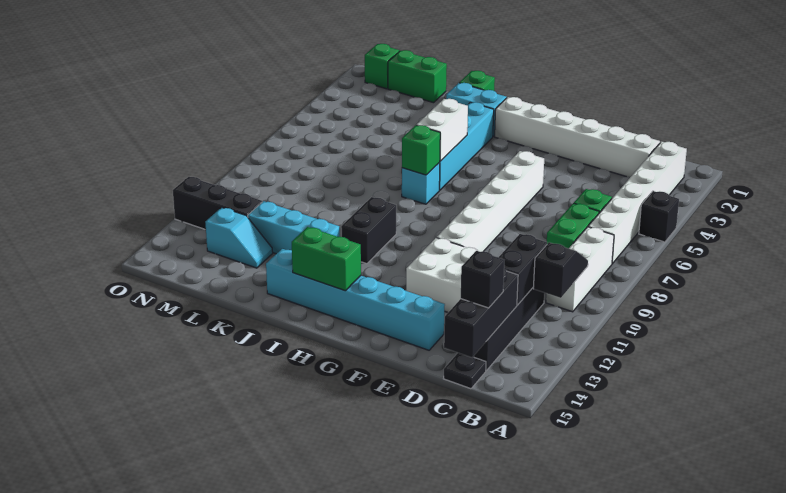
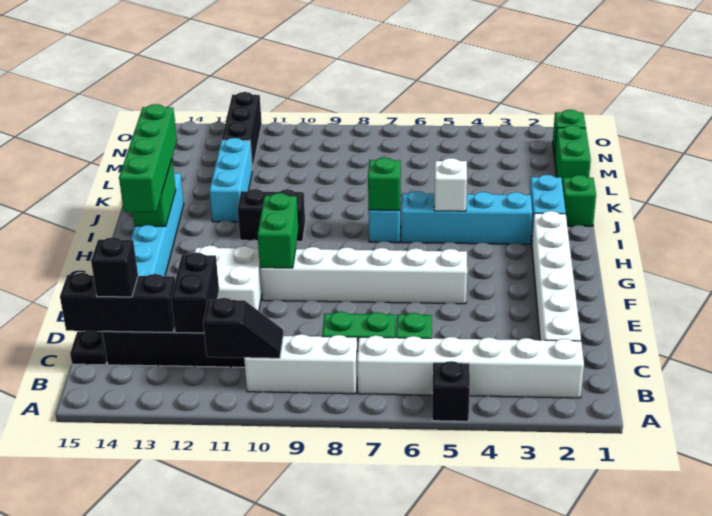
black brick C11:C12 level 2 -> black brick C12:D12 level 2
none -> green brick F10:G10 level 2
none -> green brick G14:J14 level 3
white brick I5:I6 level 2 -> white brick I5 level 2
cyan slope L13:M13 level 1 top M -> none

